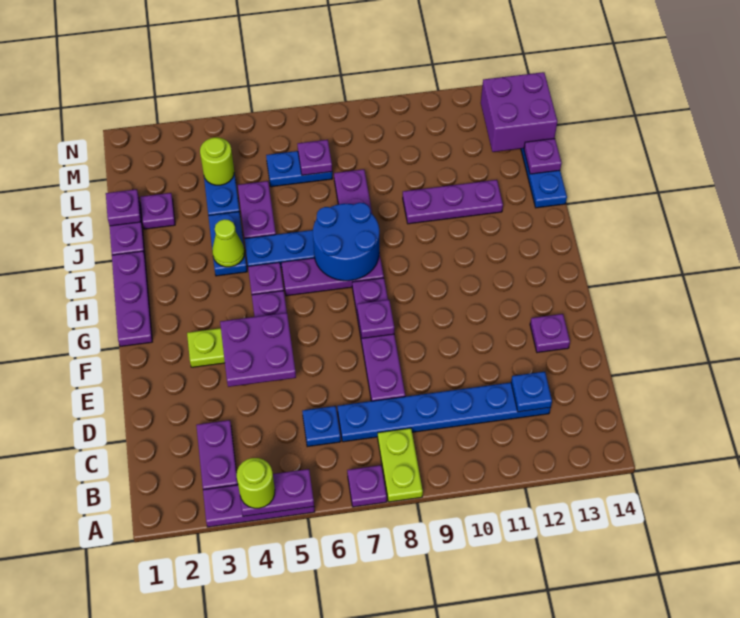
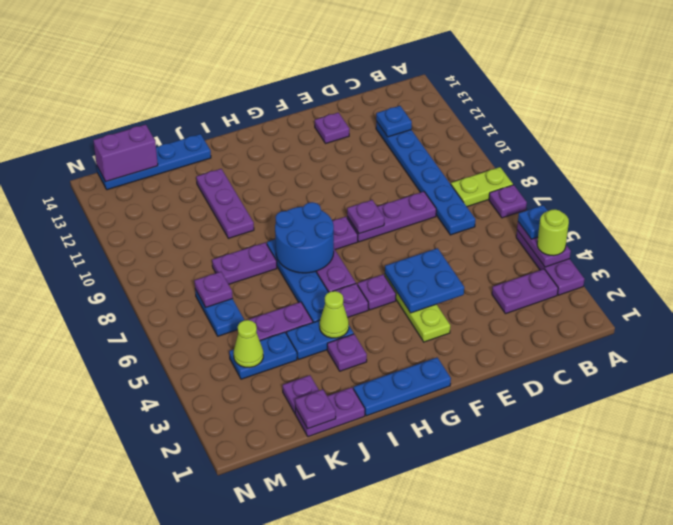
blue plate C6 level 1 -> blue plate A5 level 3
purple plate E4:F5 level 2 -> blue plate E4:F5 level 2
purple plate G1:I1 level 1 -> blue plate G1:I1 level 1
purple plate K14 level 2 -> purple plate I3 level 1
lime round brick L4 level 2 -> lime cone L4 level 2
purple brick L13:M14 level 2 -> purple brick L14:M14 level 2

